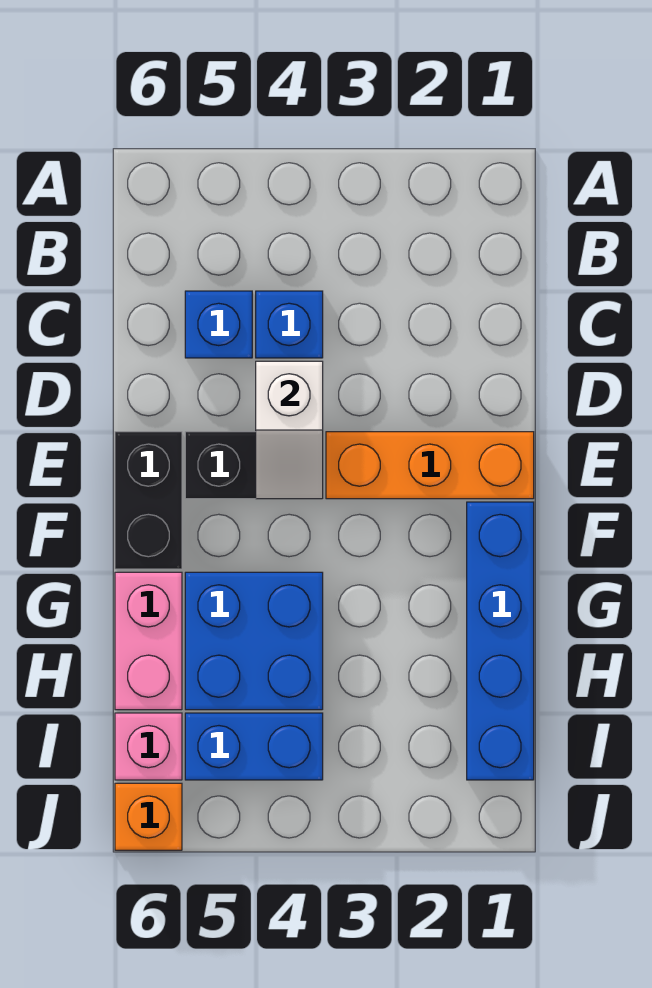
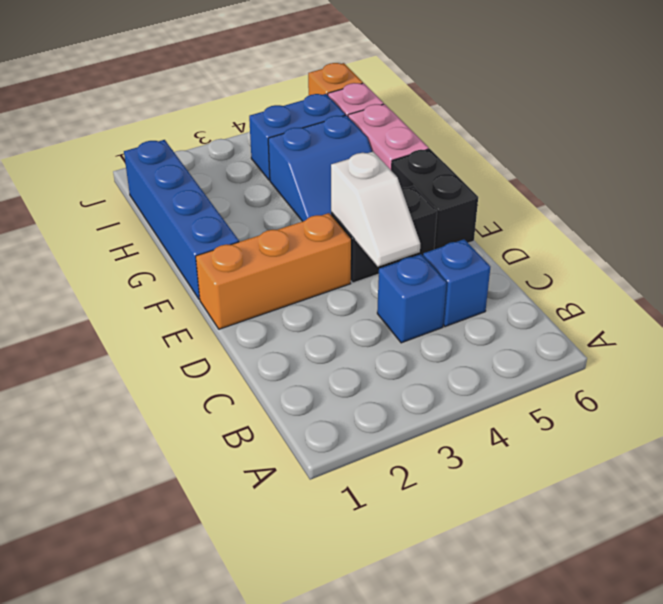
white slope D4:E4 level 2 top D -> white slope D4:E4 level 2 top E
blue brick G4:H5 level 1 -> blue slope G4:H5 level 1 top H

